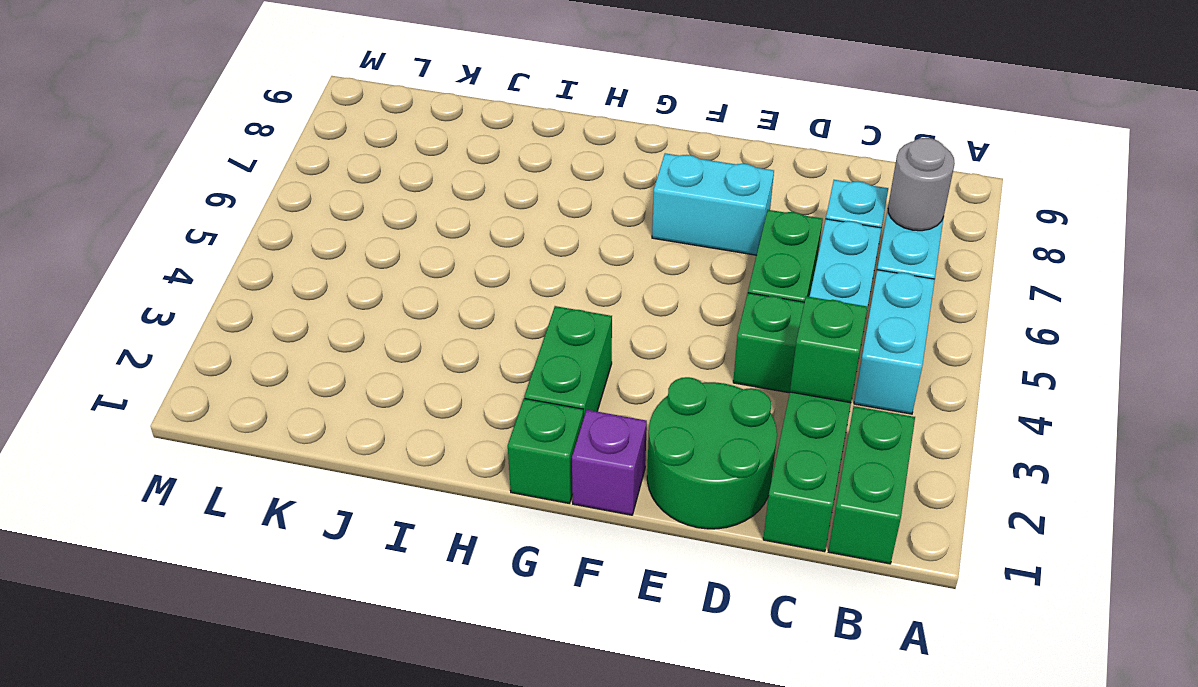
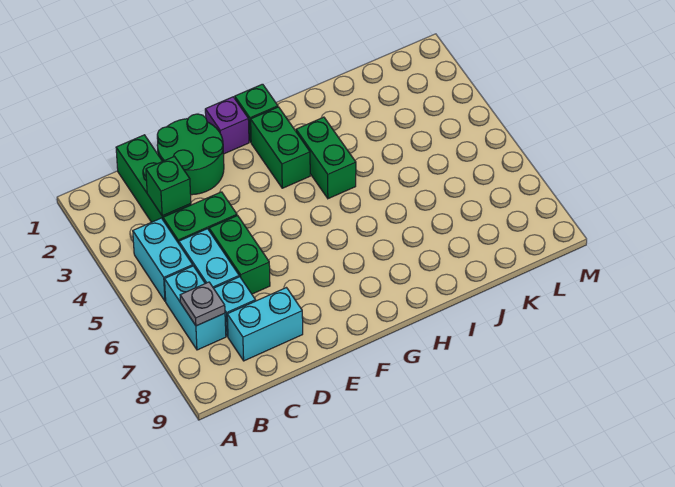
green brick B1:B2 level 1 -> green brick H3:H4 level 1
grey round brick B7 level 2 -> grey plate B7 level 2
cyan brick E7:F7 level 1 -> cyan brick C8:D8 level 1

